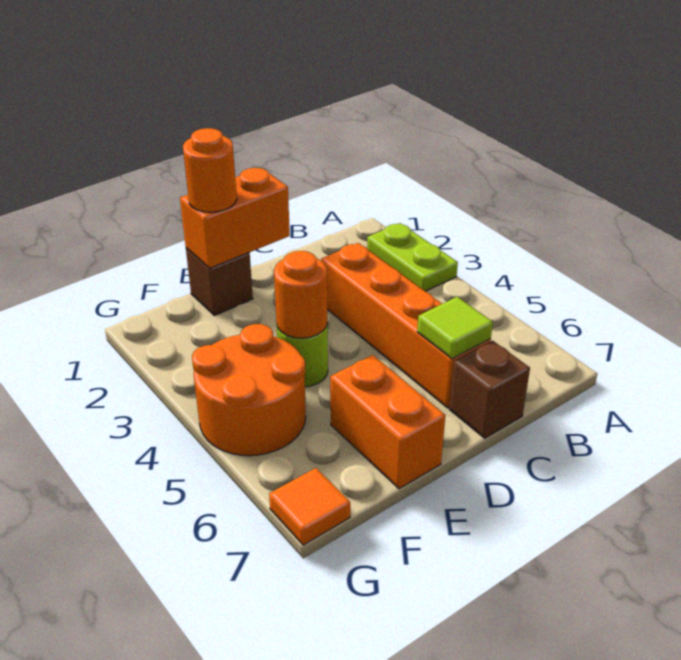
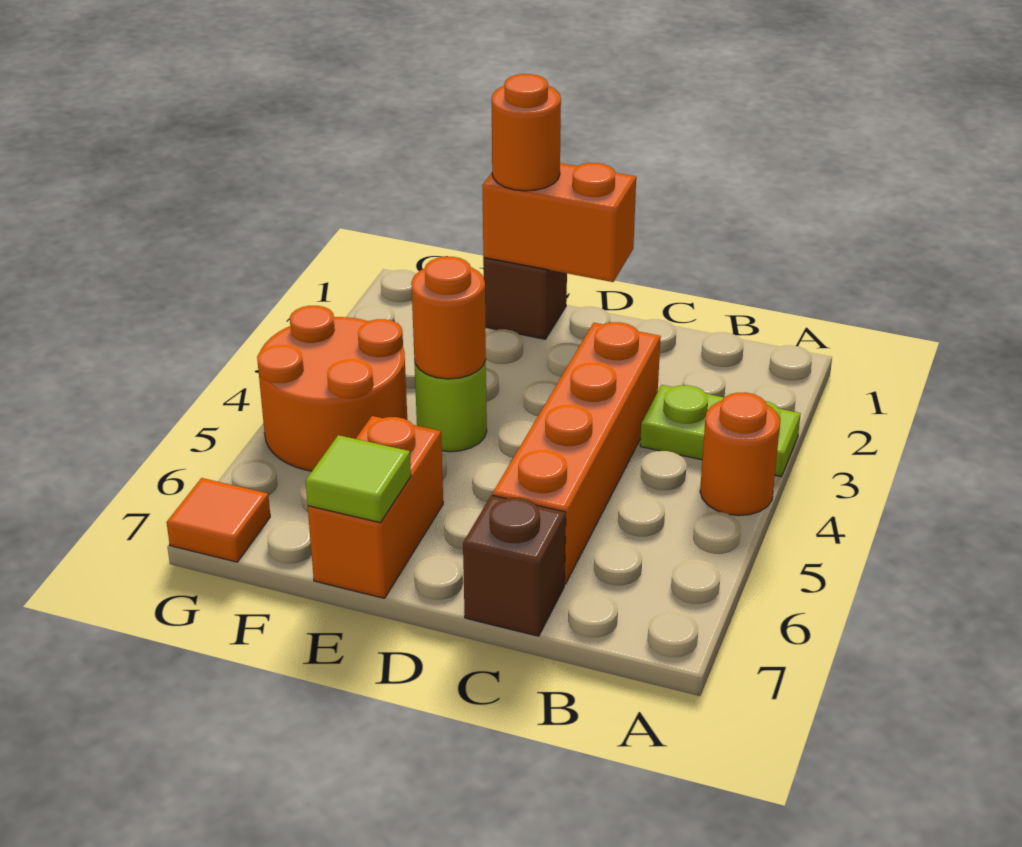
lime plate A2:A3 level 1 -> lime plate A3:B3 level 1
none -> orange round brick A4 level 1
lime tile C6 level 2 -> lime tile E7 level 2

